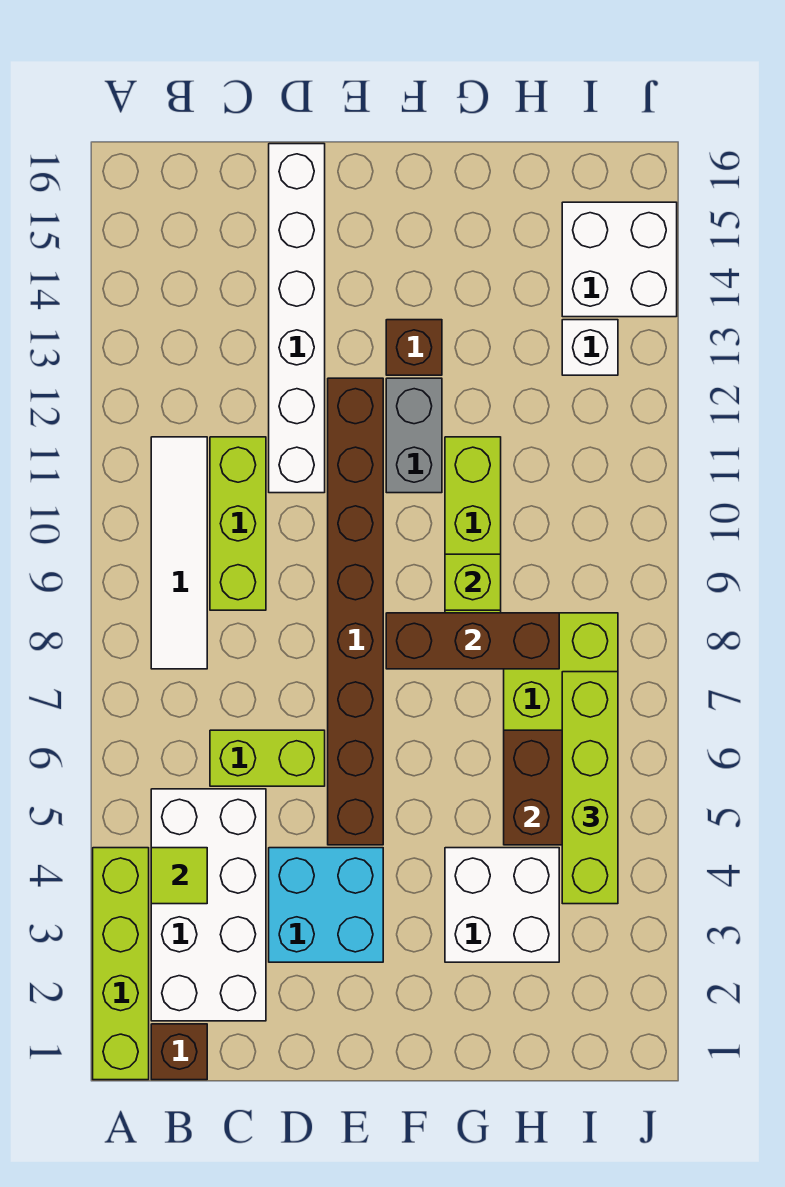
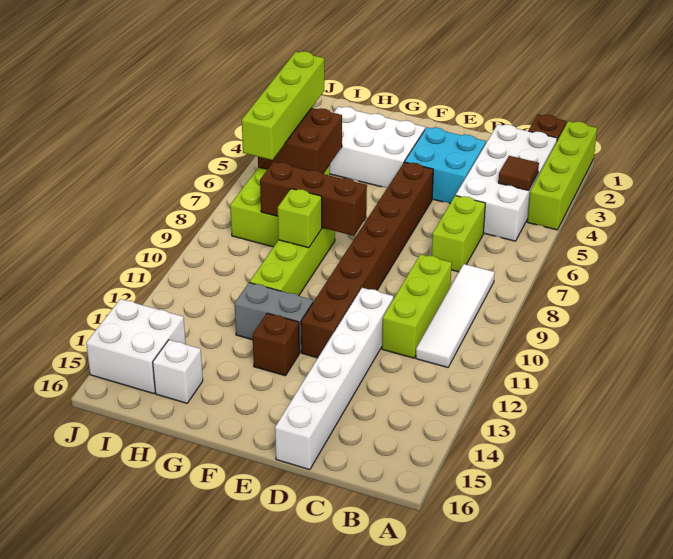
lime tile B4 level 2 -> brown tile B4 level 2
lime brick C6:D6 level 1 -> lime brick C6:C7 level 1
grey brick F11:F12 level 1 -> grey brick F12:G12 level 1
white brick G3:H4 level 1 -> white brick F3:H4 level 1
white brick I13 level 1 -> white brick H15 level 1

